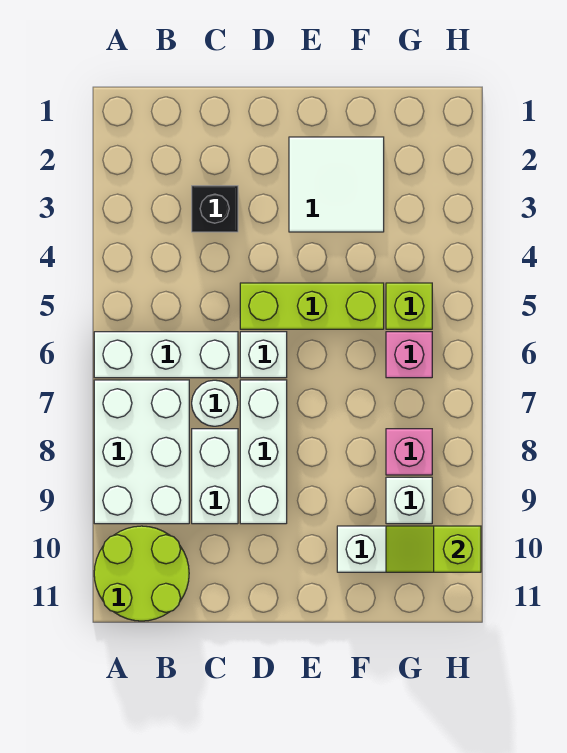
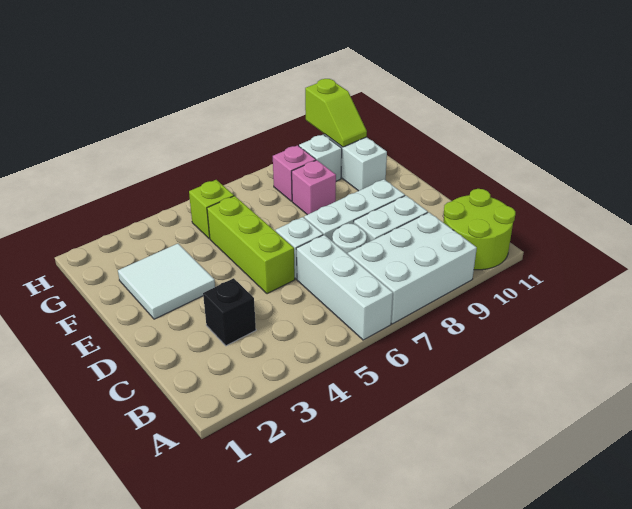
pink brick G6 level 1 -> pink brick F8 level 1

